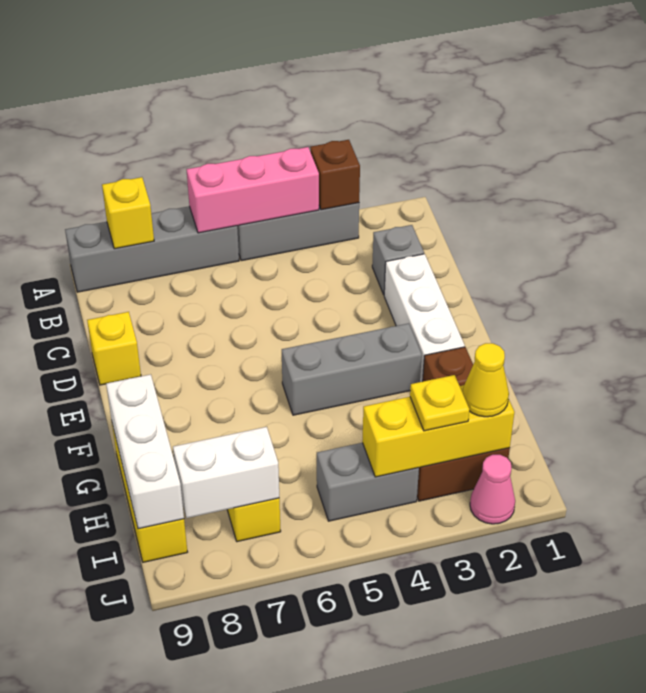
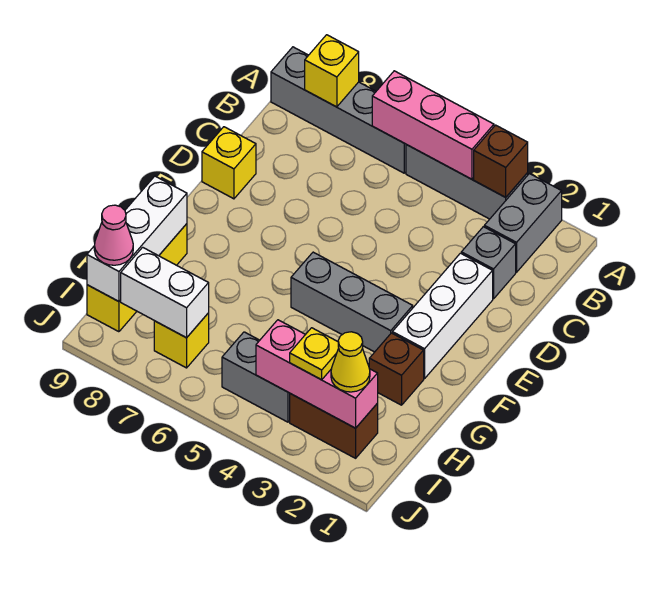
none -> grey brick A2:B2 level 1
yellow brick I2:I4 level 2 -> pink brick I2:I4 level 2
pink cone J2 level 1 -> pink cone I9 level 3

